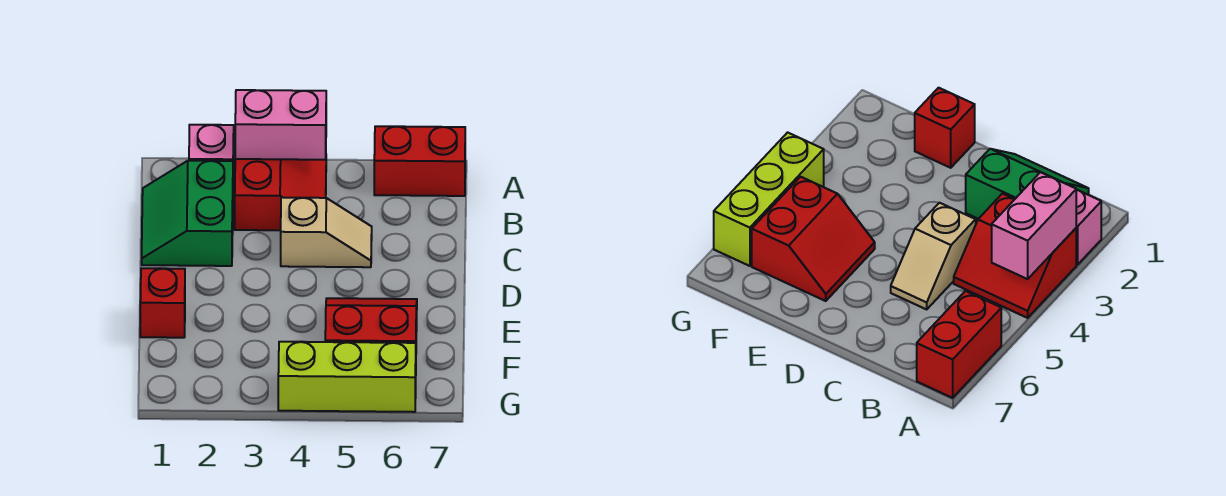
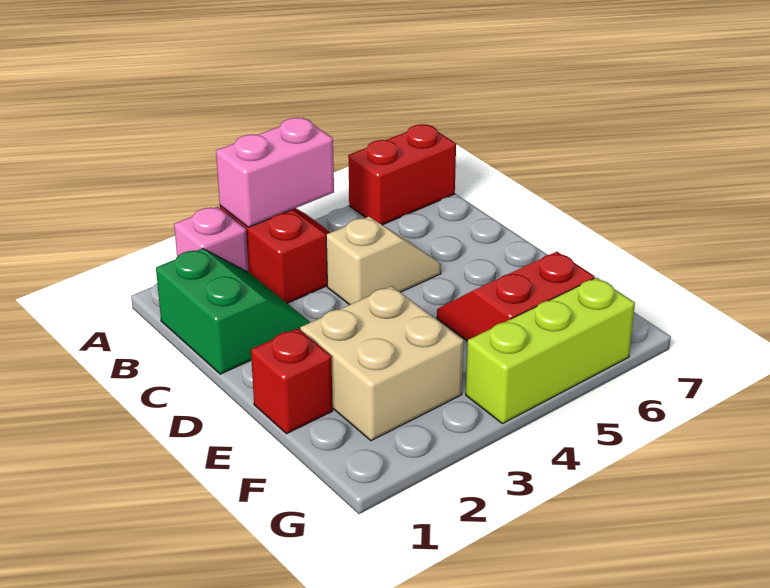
green slope B1:C2 level 1 top 2 -> green slope B1:C2 level 1 top 1
none -> tan brick E2:F3 level 1

